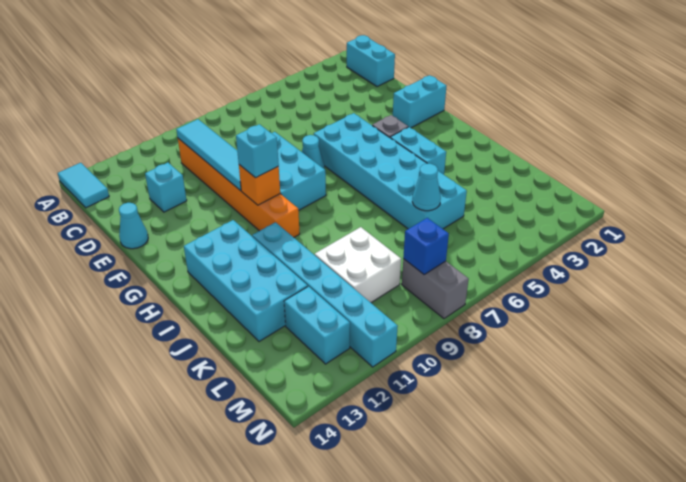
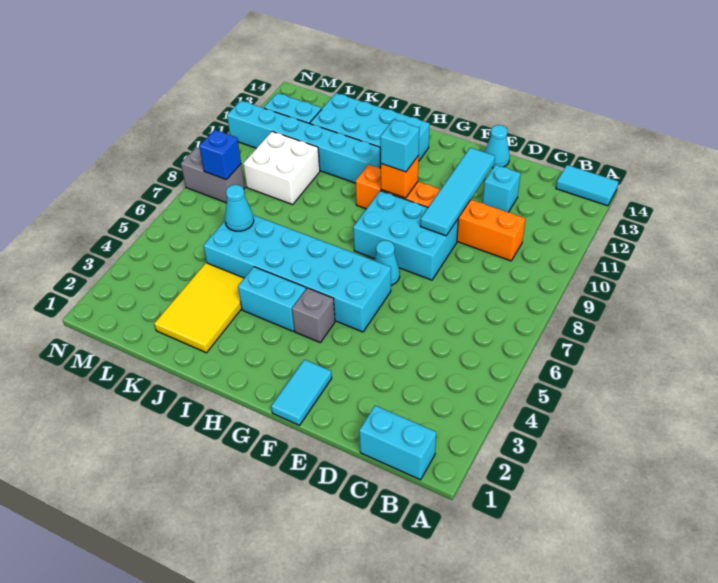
cyan tile C10:F10 level 2 -> cyan tile E9:E12 level 2
cyan brick F1:F2 level 1 -> cyan tile F1:F2 level 1
none -> yellow tile J2:K4 level 1

